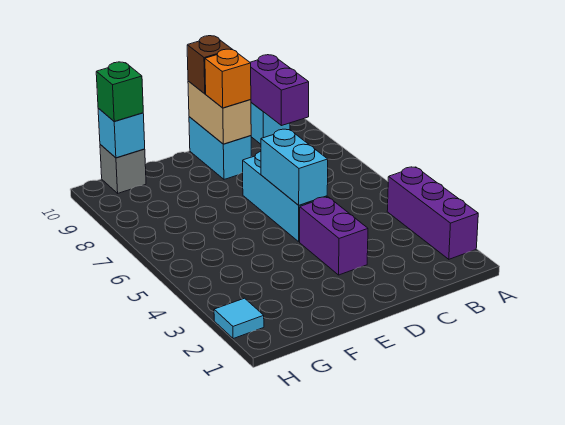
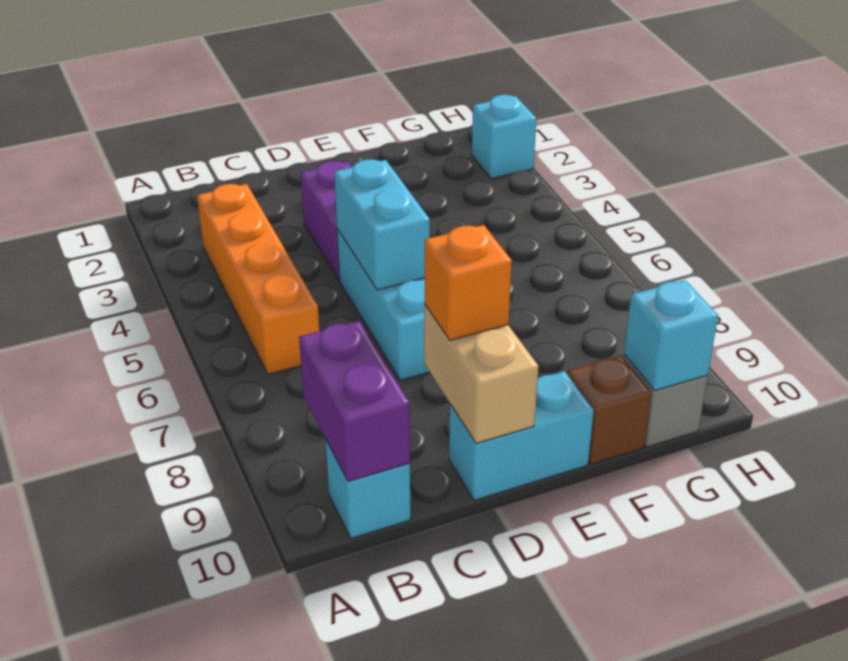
purple brick A2:A4 level 1 -> none
none -> orange brick B3:B6 level 1
cyan brick D9:D10 level 1 -> cyan brick D10:E10 level 1
brown brick D10 level 3 -> brown brick F10 level 1
green brick G10 level 3 -> none
cyan tile H2 level 1 -> cyan brick H2 level 1

